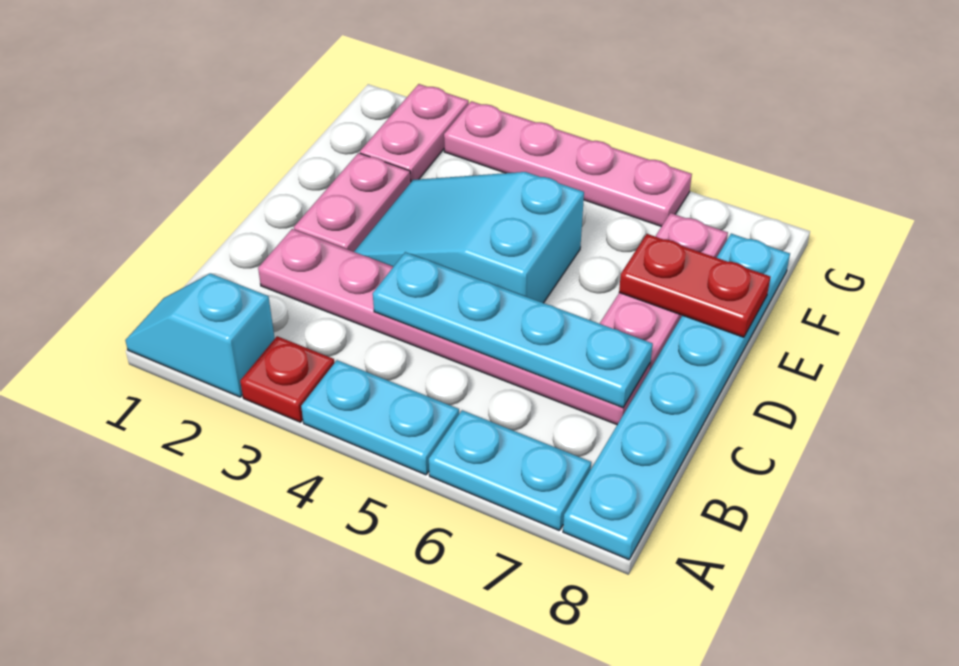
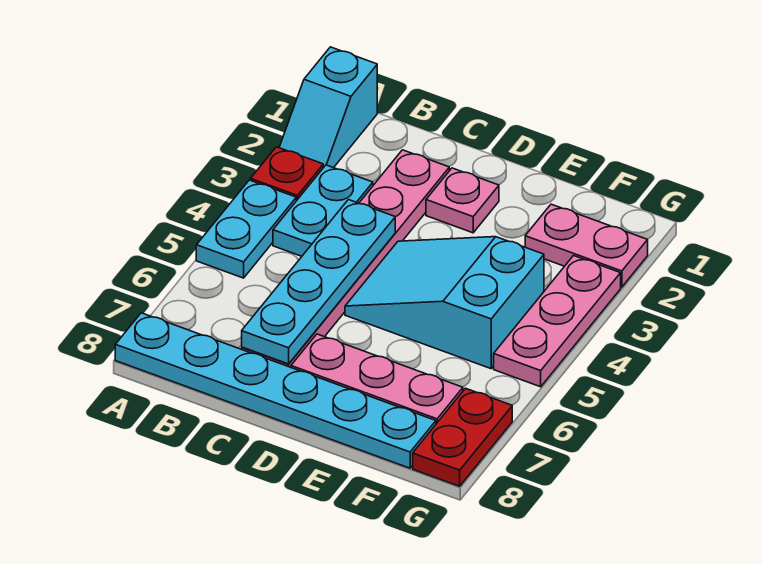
cyan slope A1:A2 level 1 top 2 -> cyan slope A1:A2 level 1 top 1
cyan plate A6:A7 level 1 -> cyan plate B3:B4 level 1
pink plate D2:E2 level 1 -> pink plate D2 level 1
cyan slope D3:E5 level 1 top 5 -> cyan slope D4:F5 level 1 top F
red plate E7:E8 level 2 -> red plate G7:G8 level 1
pink plate G3:G6 level 1 -> pink plate G3:G5 level 1

